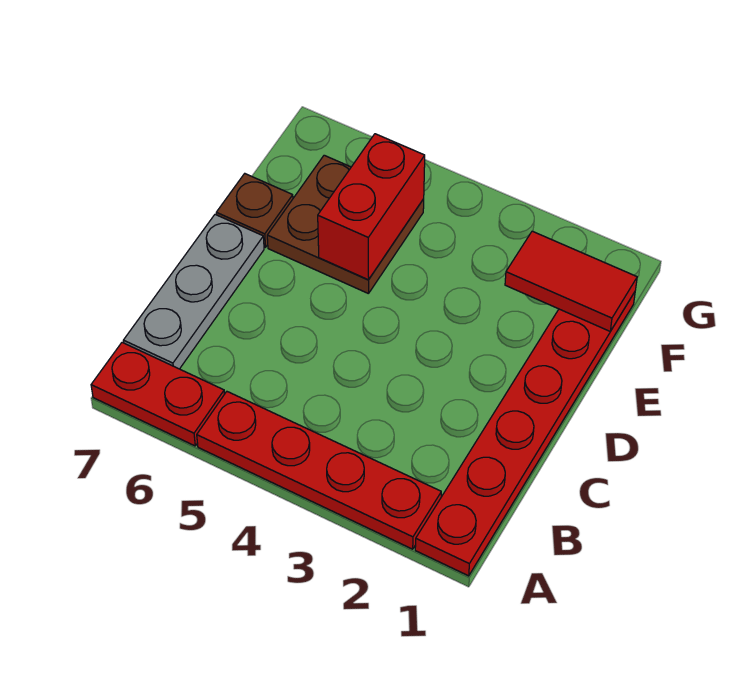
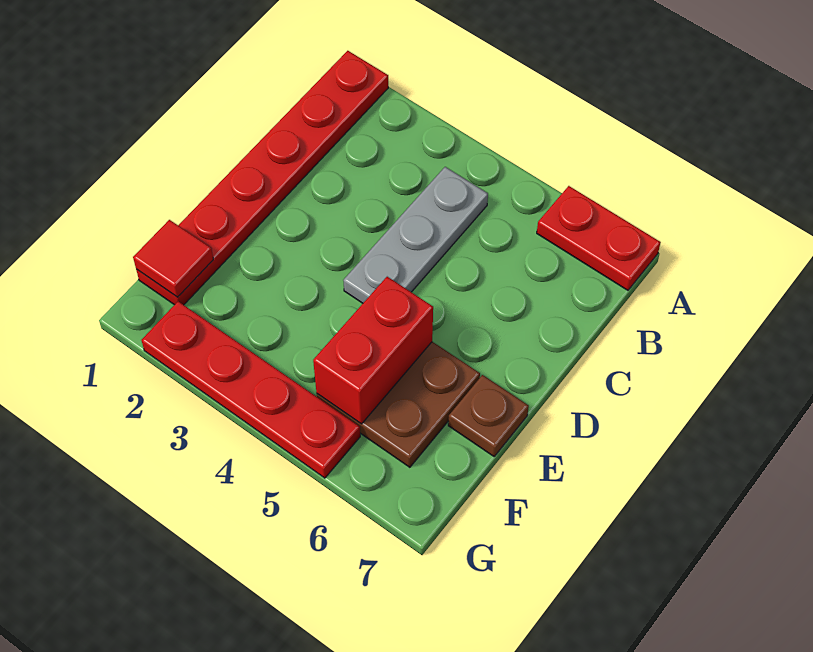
red plate A2:A5 level 1 -> red plate G2:G5 level 1
grey plate B7:D7 level 1 -> grey plate B4:D4 level 1
red tile F1:F2 level 2 -> red tile F1 level 2

